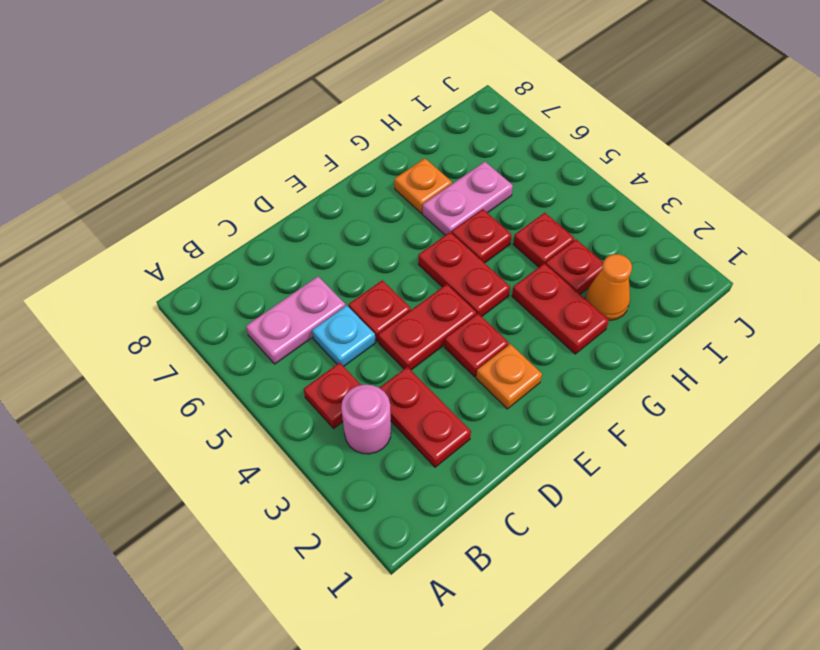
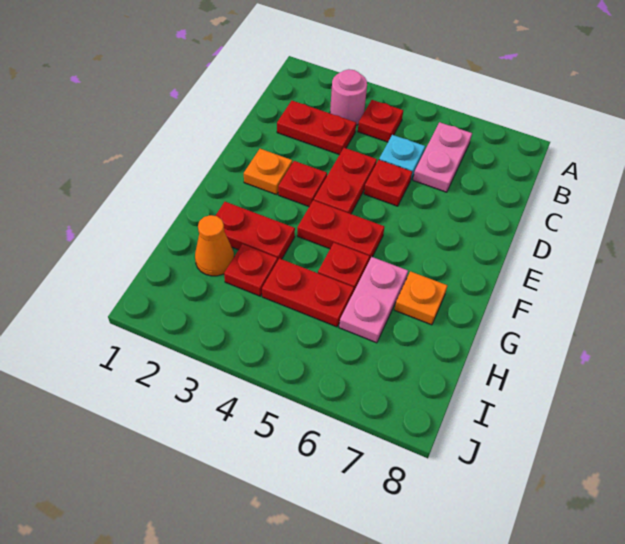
red plate H4 level 1 -> red plate H4:H5 level 1

